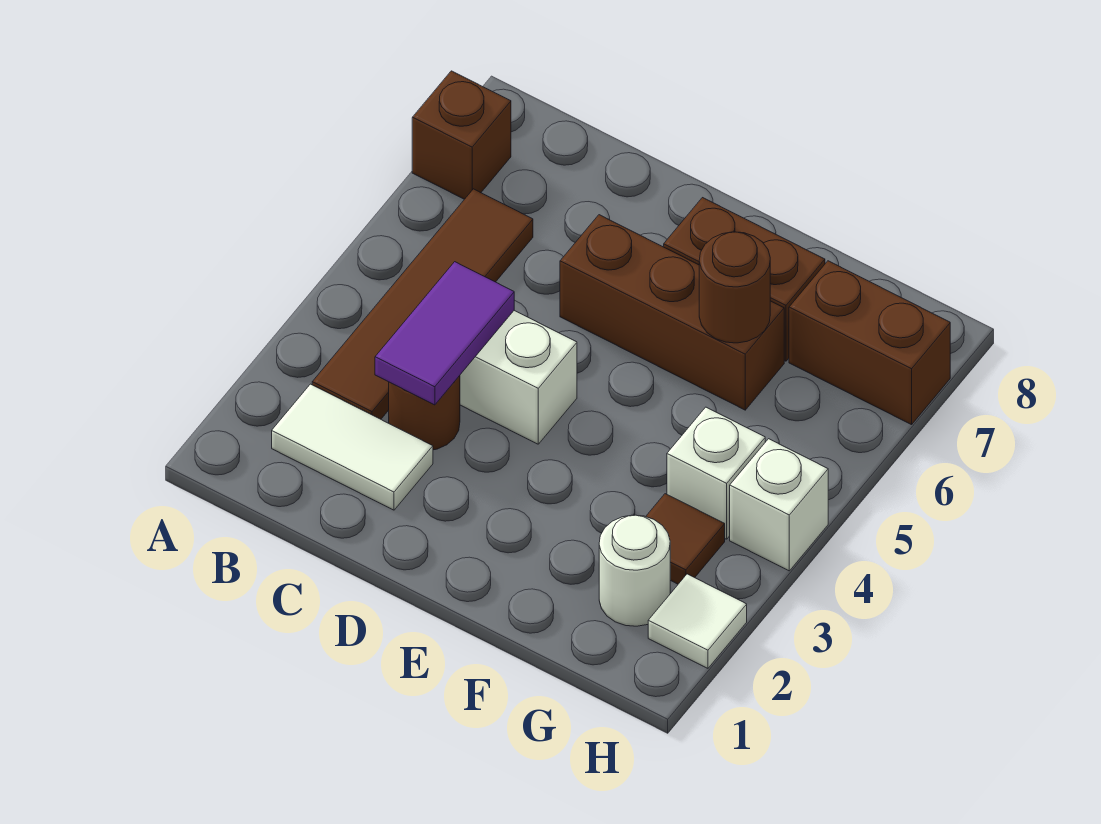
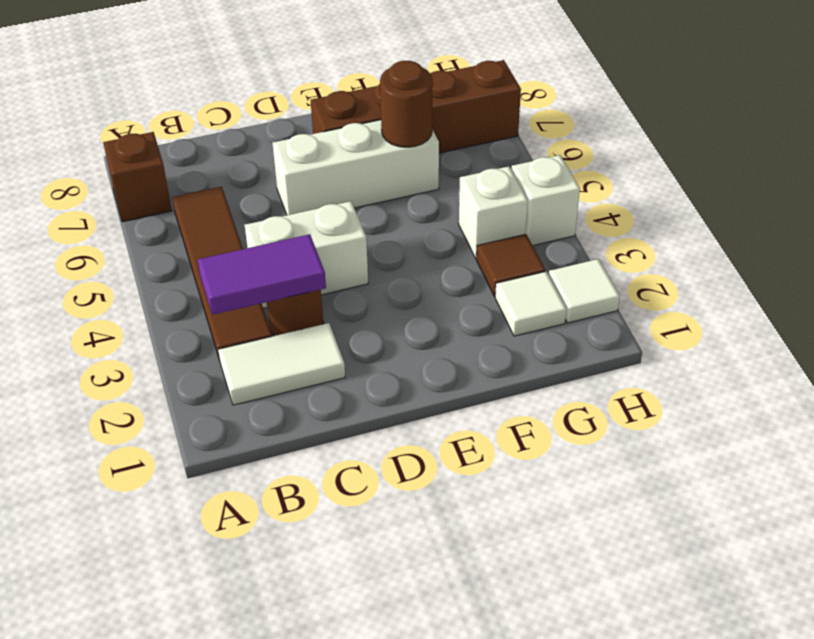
purple tile C3:C4 level 2 -> purple tile B3:C3 level 2
brown brick D6:F6 level 1 -> white brick D6:F6 level 1
white round brick G2 level 1 -> white tile G2 level 1

